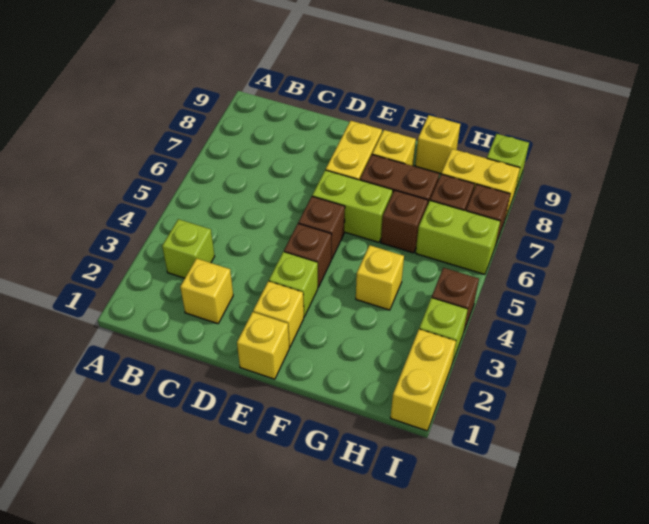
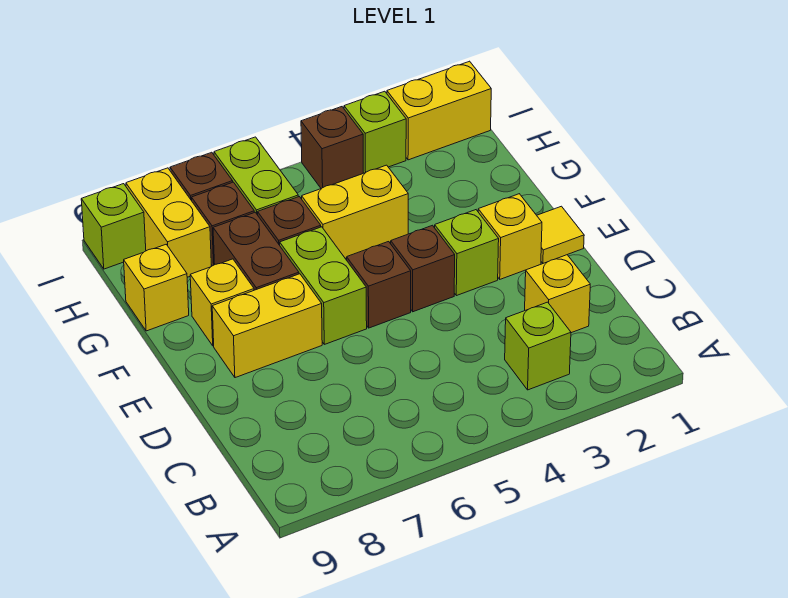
yellow brick E1 level 1 -> yellow tile E1 level 1
yellow brick G4 level 1 -> yellow brick G4:G5 level 1

